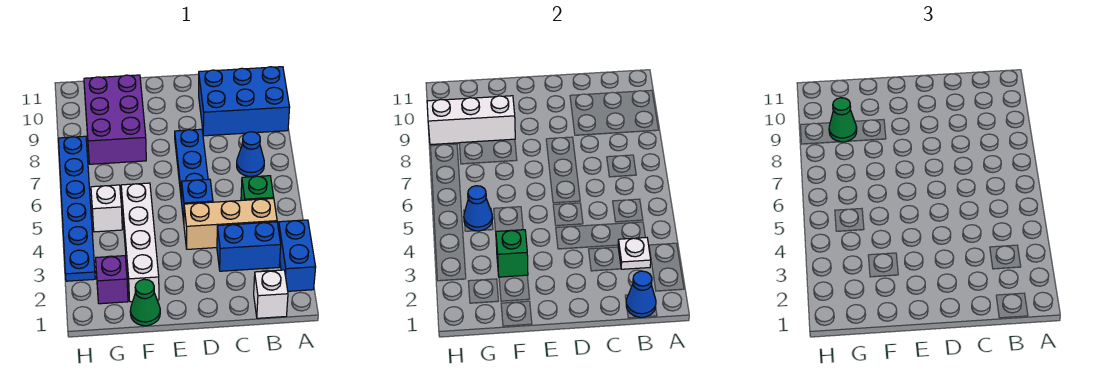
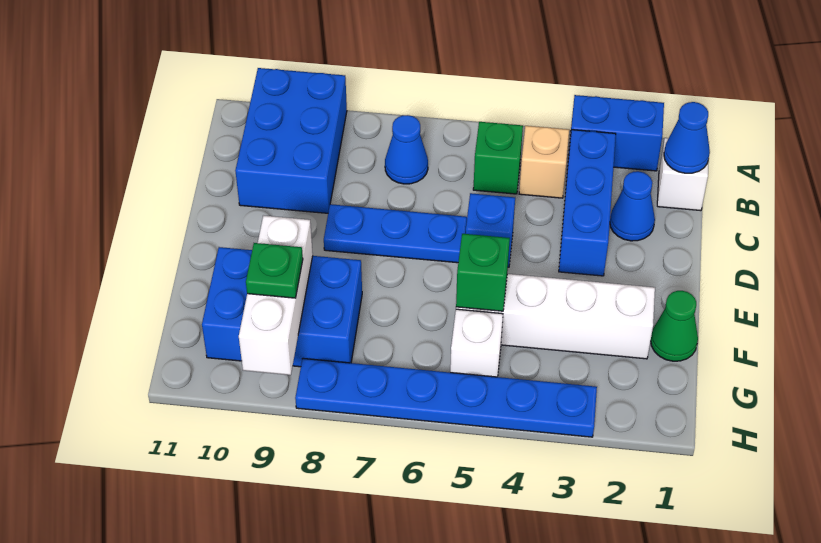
blue brick B3:C3 level 1 -> blue brick B3:D3 level 1
white plate B3 level 2 -> none
tan brick B4:D4 level 1 -> tan brick B4 level 1
green brick F3 level 2 -> green brick F5 level 2
purple brick F8:G10 level 1 -> blue brick F8:G10 level 1
purple brick G2 level 1 -> none
blue cone G5 level 2 -> blue cone C2 level 1
green cone G9 level 3 -> green plate G9 level 3

